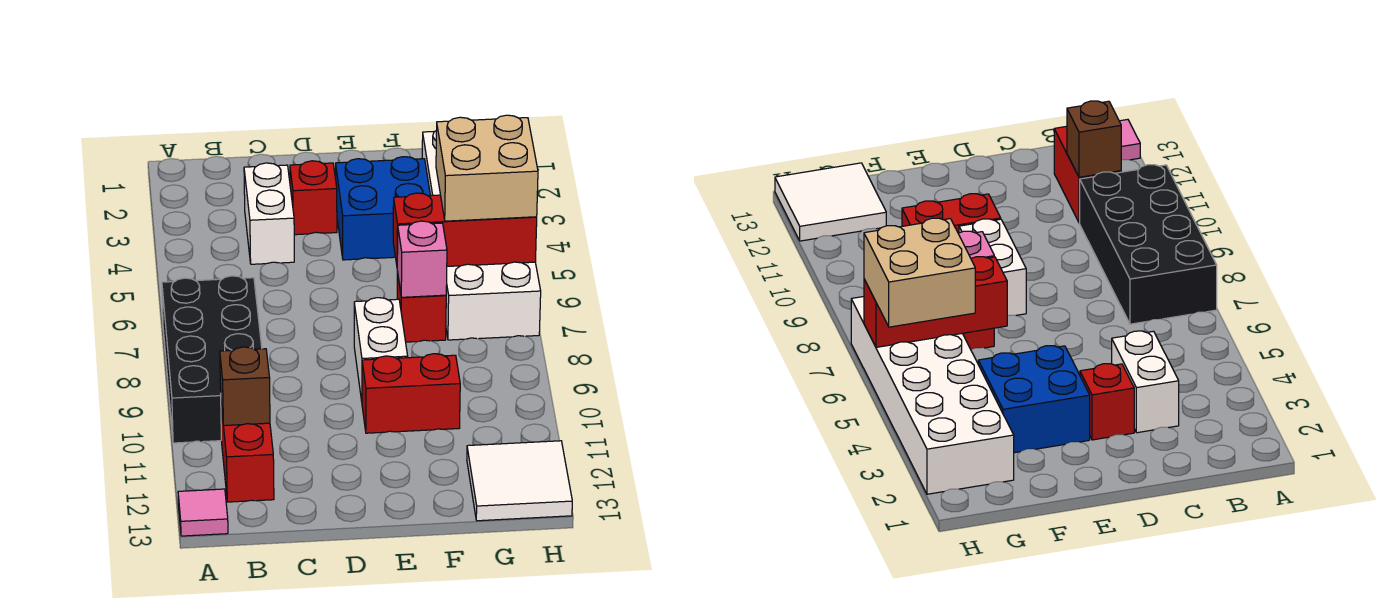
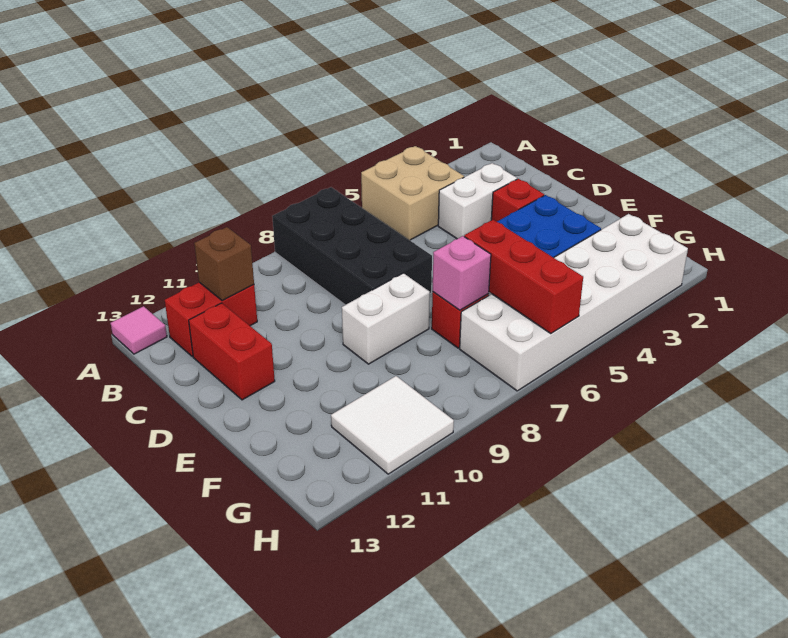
black brick A7:B10 level 1 -> black brick A7:D8 level 1
red brick E10:F10 level 1 -> red brick C12:D12 level 1
tan brick G5:H6 level 3 -> tan brick A4:B5 level 1
white tile G12:H13 level 1 -> white tile G10:H11 level 1

